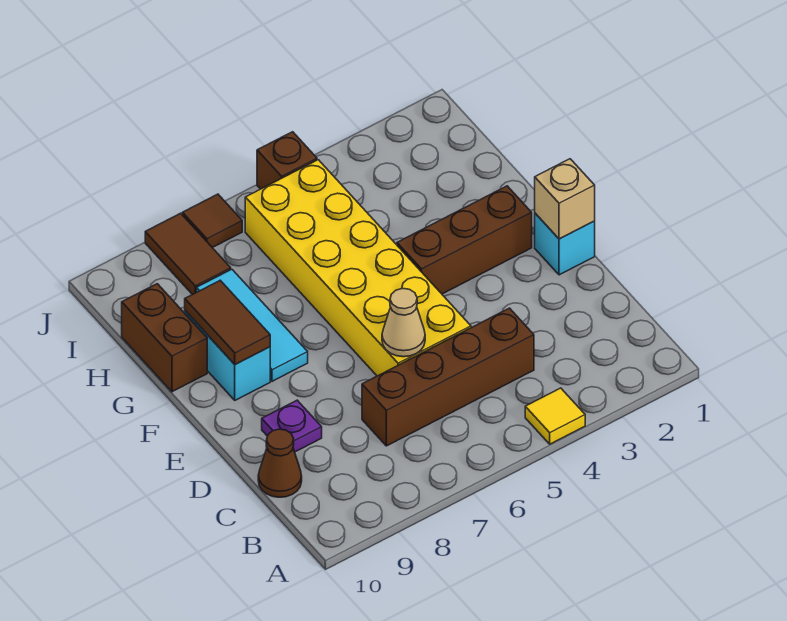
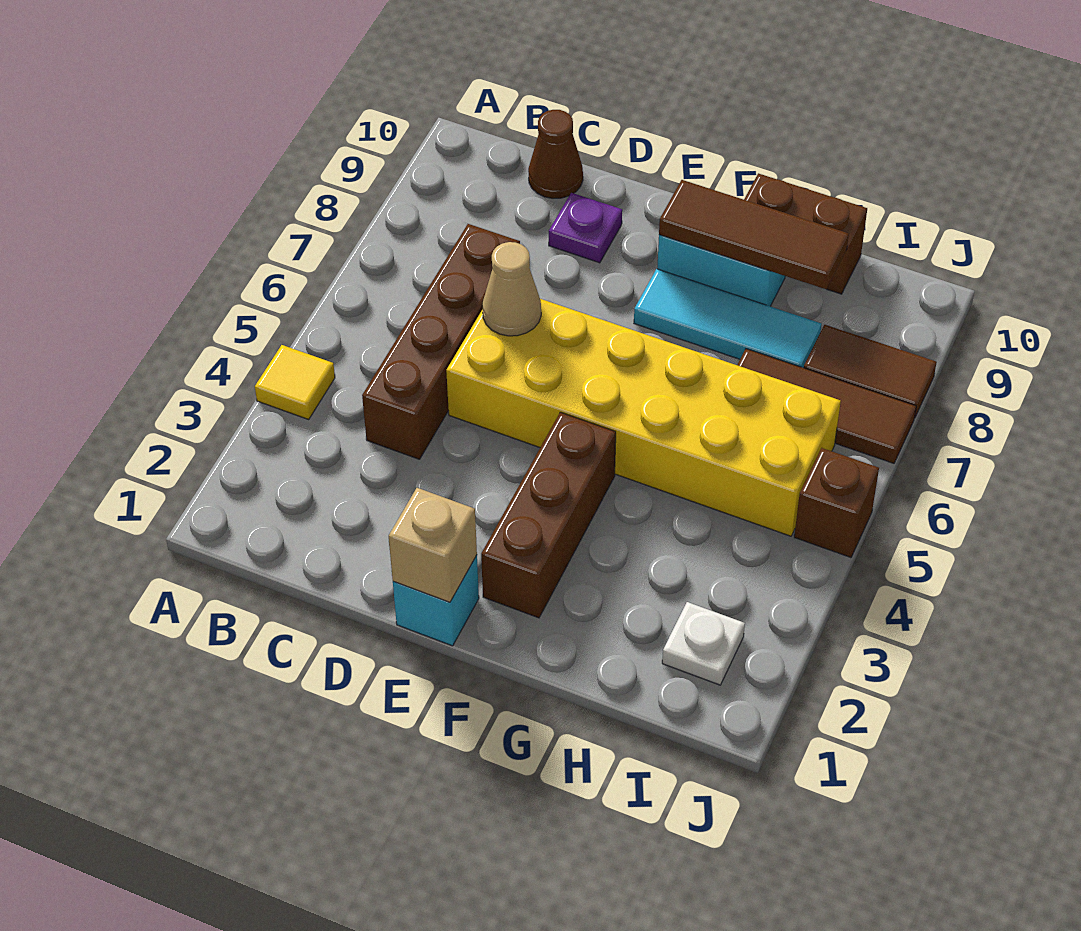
brown tile F9:G9 level 2 -> brown tile F9:H9 level 2
none -> white plate I2 level 1
brown tile J7 level 1 -> brown tile H7:J7 level 1

